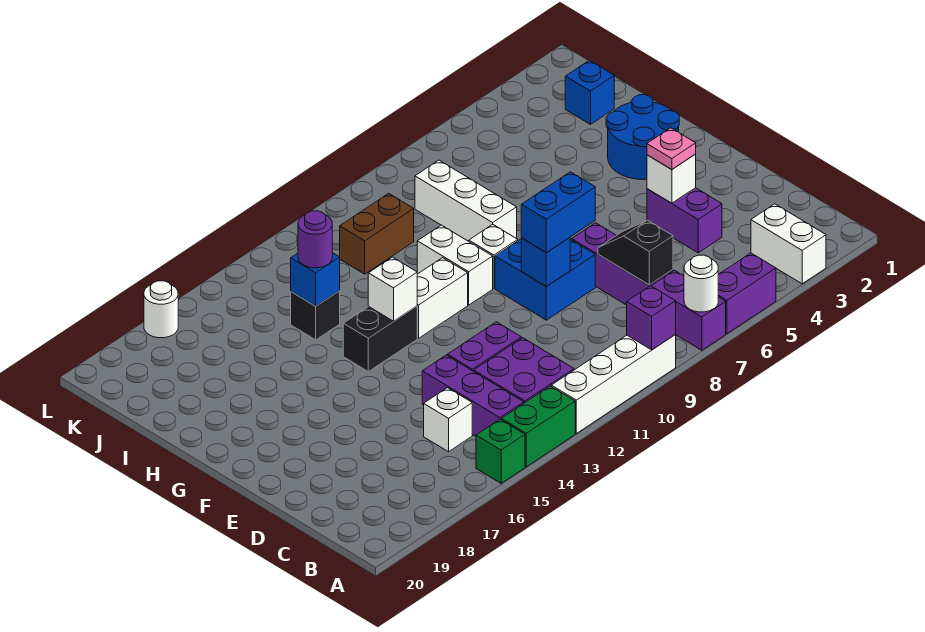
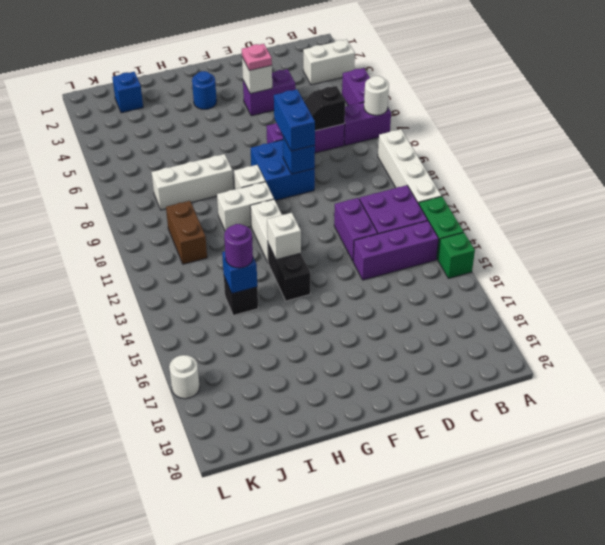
purple brick A9 level 2 -> none
white brick C15 level 1 -> none
blue round brick G2:H3 level 1 -> blue round brick G3 level 1

